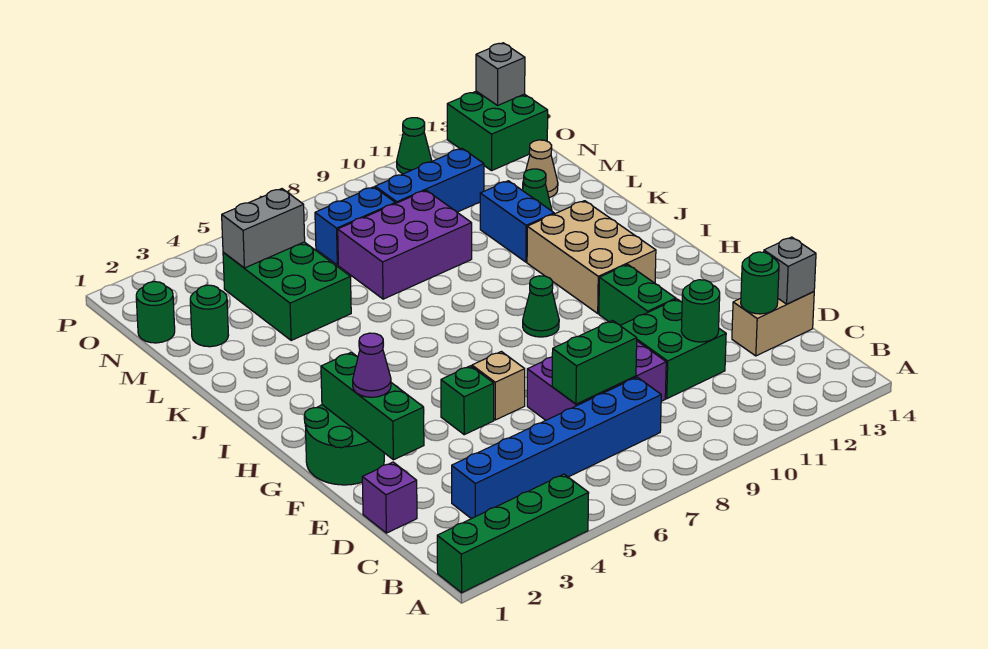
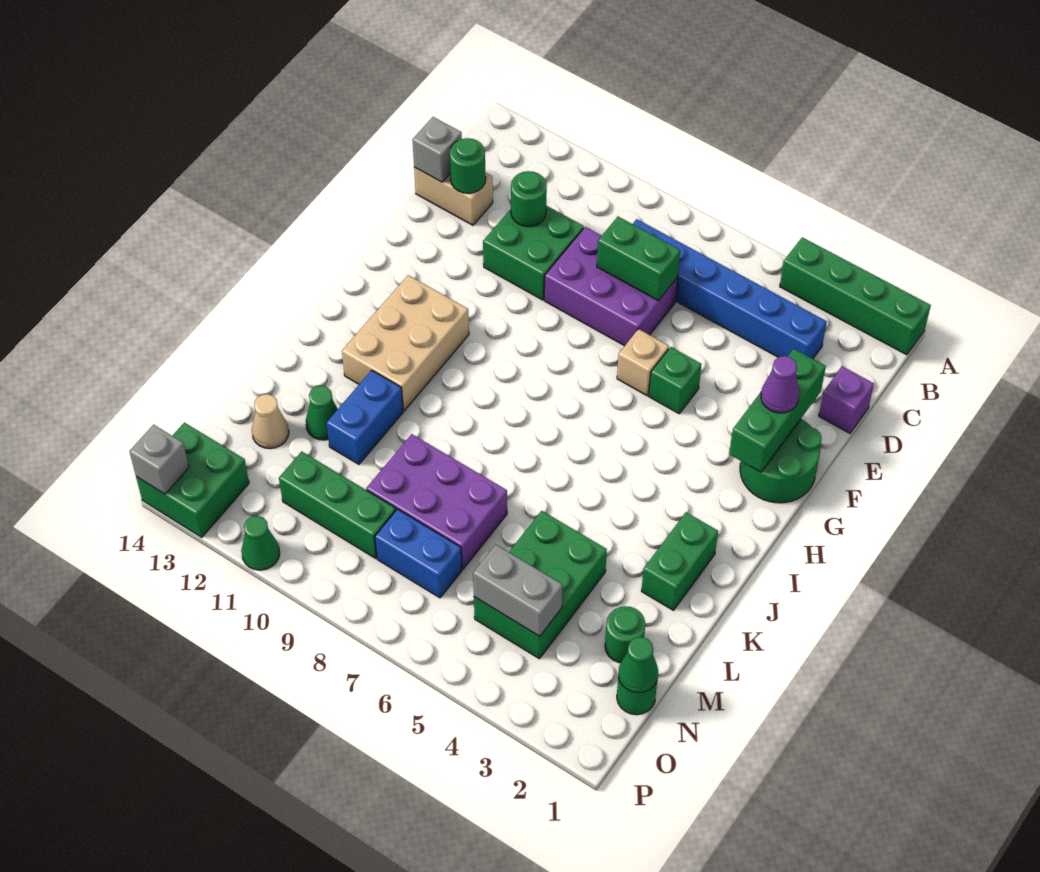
green brick F11:G11 level 1 -> green brick J2:K2 level 1
green cone H9 level 1 -> green cone N1 level 2
blue brick N9:N11 level 1 -> green brick N9:N11 level 1

